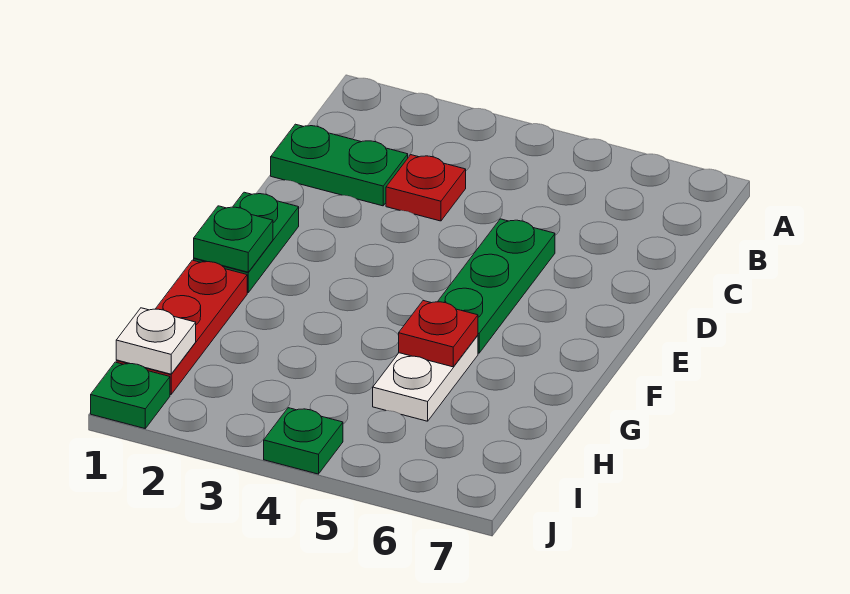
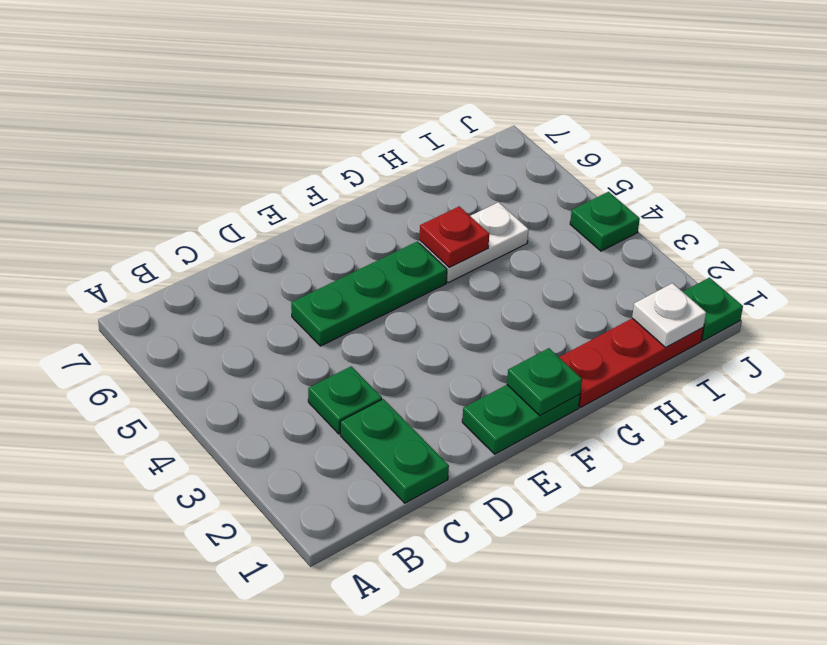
red plate C3 level 1 -> green plate C3 level 1

